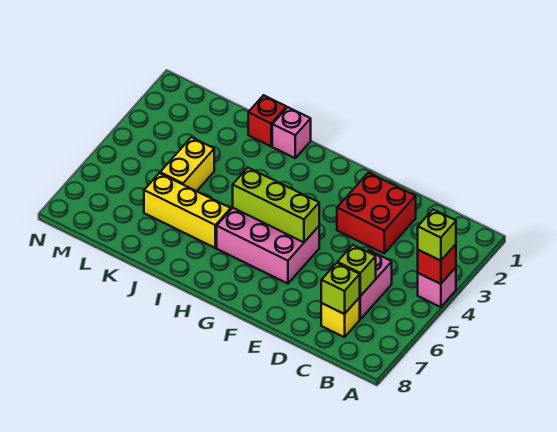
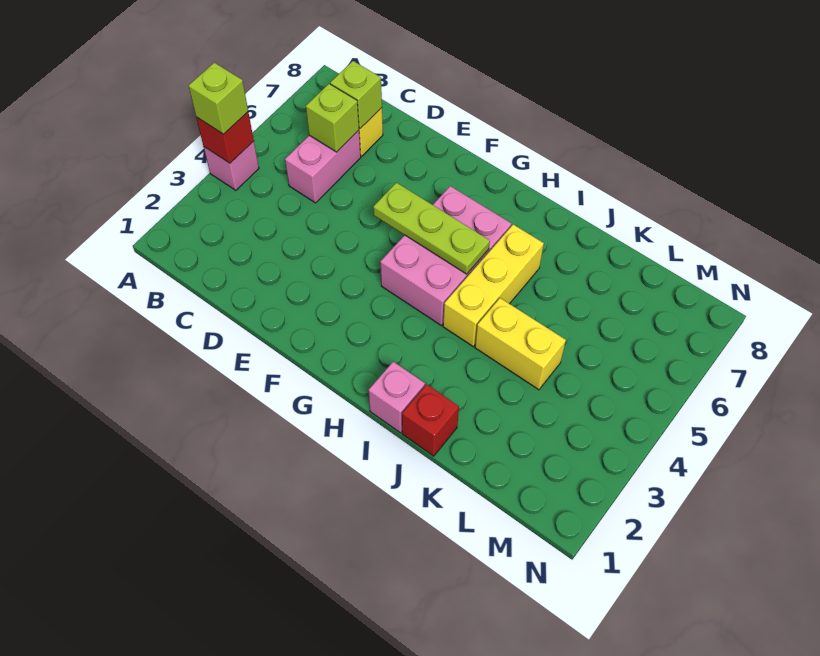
red brick D2:E3 level 1 -> none
pink brick F5:H6 level 1 -> pink brick G4:H6 level 1
lime brick F5:H5 level 2 -> lime plate F5:H5 level 2
yellow brick I6:K6 level 1 -> yellow brick I4:I6 level 1
yellow brick K4:K5 level 1 -> yellow brick J4:K4 level 1

